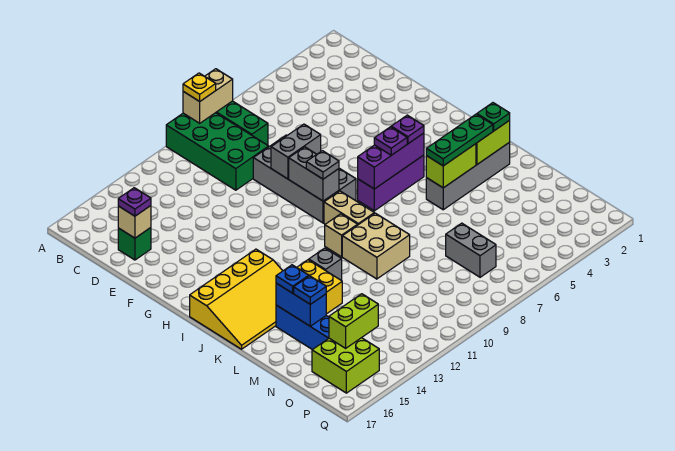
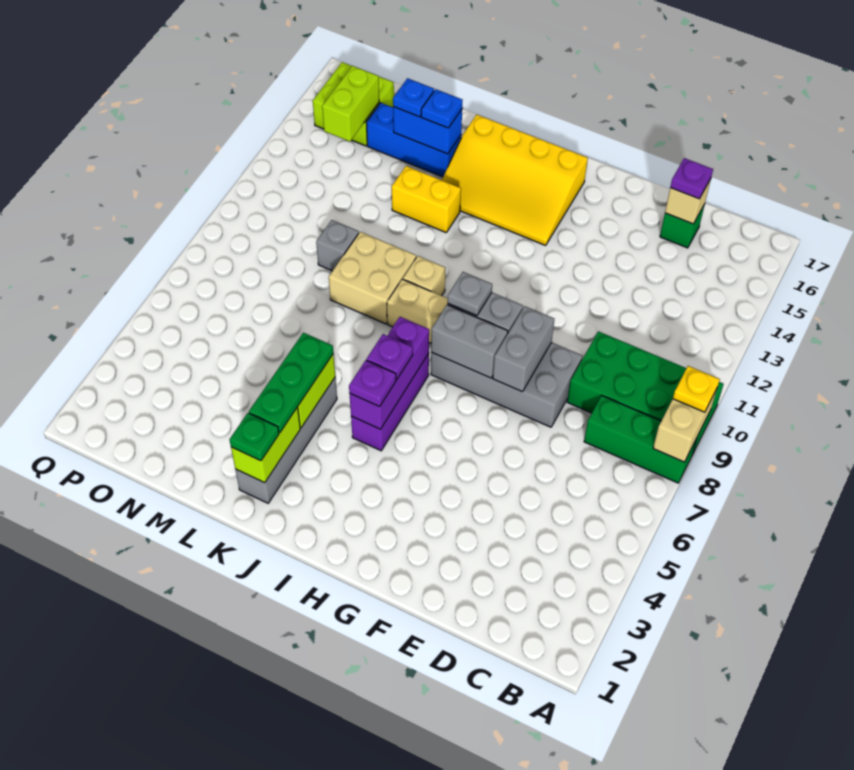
yellow slope I14:K17 level 1 top I -> yellow slope H14:K16 level 1 top 16
grey brick K12 level 1 -> grey brick M10 level 1
grey brick N7:O7 level 1 -> grey brick G8:H8 level 2

